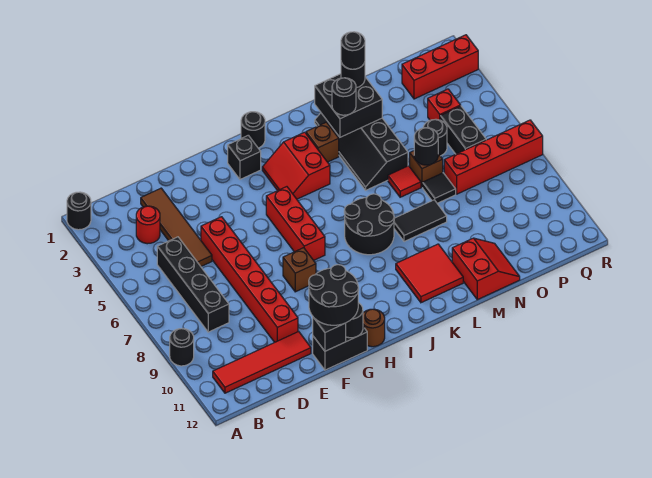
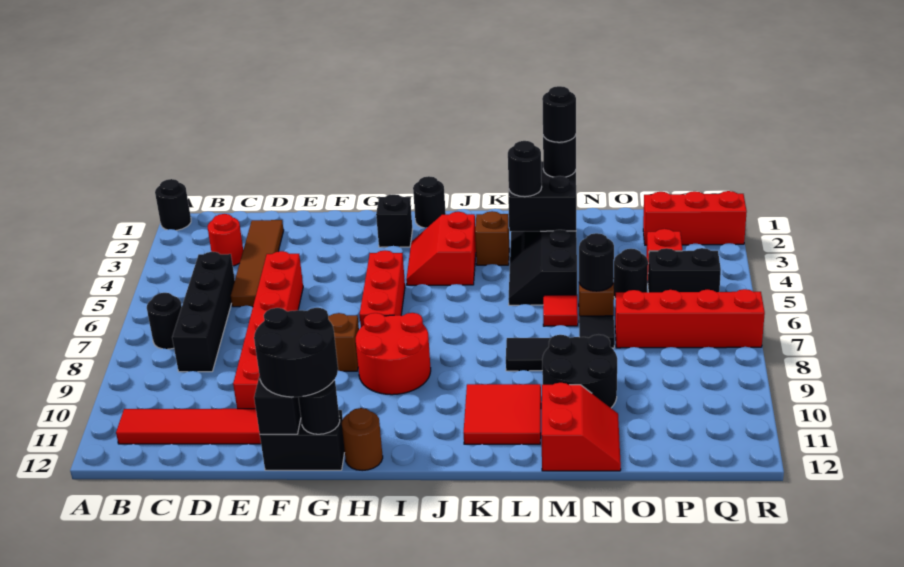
black round brick A9 level 1 -> black round brick B7 level 1
none -> red round brick H8:I9 level 1
black round brick J7:K8 level 1 -> black round brick M9:N10 level 1
black brick P5:P6 level 1 -> black brick P5:Q5 level 1

